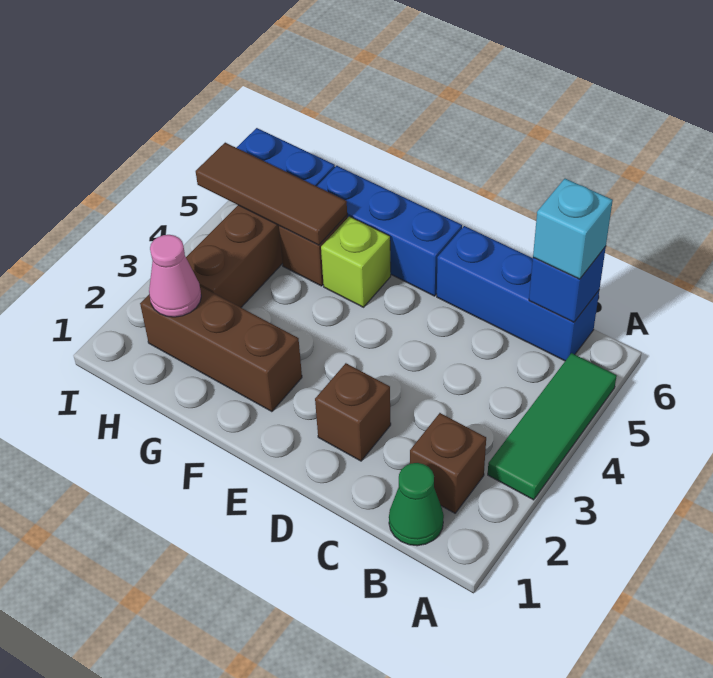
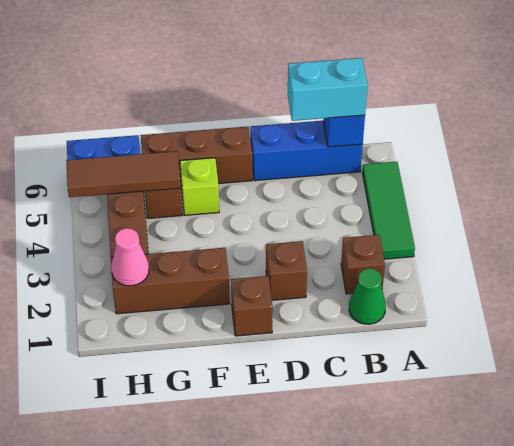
cyan brick B6 level 3 -> cyan brick B6:C6 level 3
none -> brown brick E1 level 1
blue brick E6:G6 level 1 -> brown brick E6:G6 level 1

